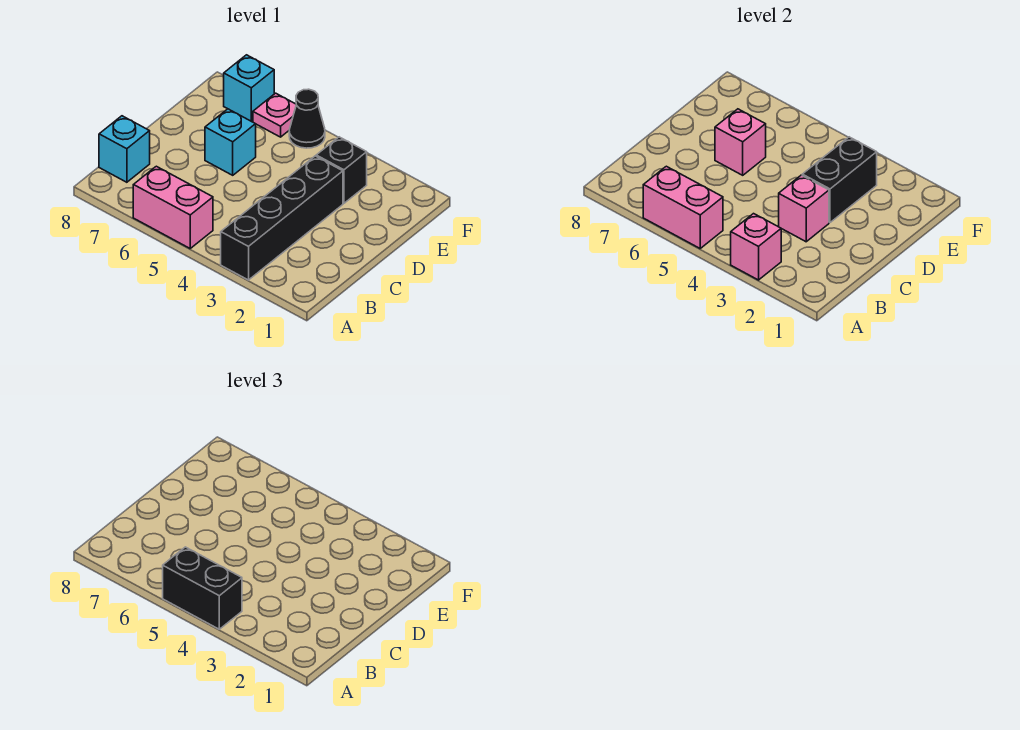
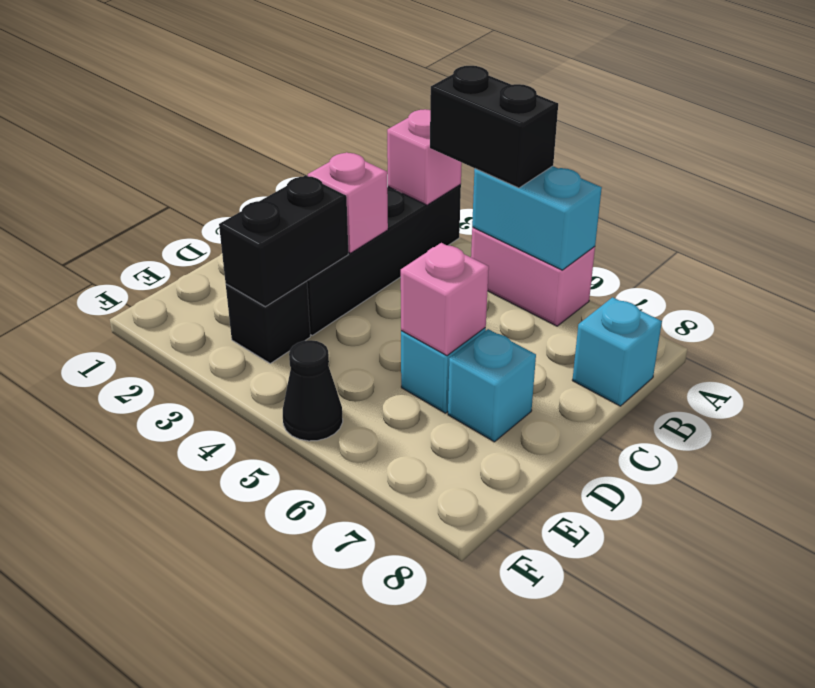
pink brick A5:A6 level 2 -> cyan brick A5:A6 level 2
pink plate F6 level 1 -> none
cyan brick F7 level 1 -> cyan brick D7 level 1

